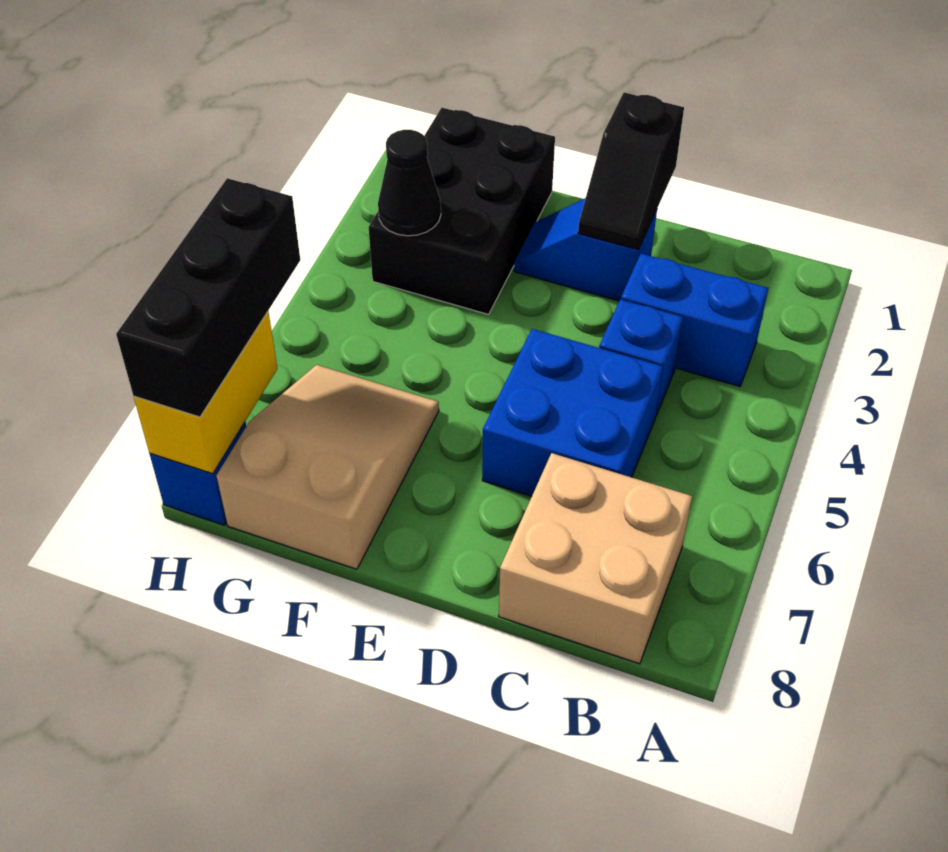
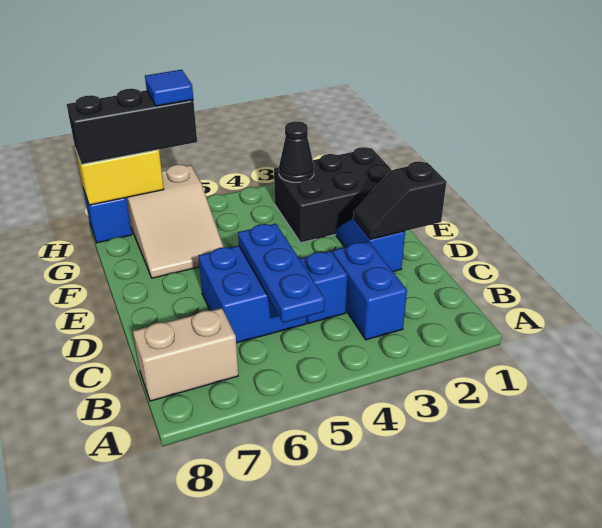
none -> blue plate B5:D5 level 2
tan brick B7:C8 level 1 -> tan brick B7:B8 level 1
tan slope F6:G8 level 1 top 8 -> tan slope F6:H7 level 1 top H
none -> blue tile H6 level 4

